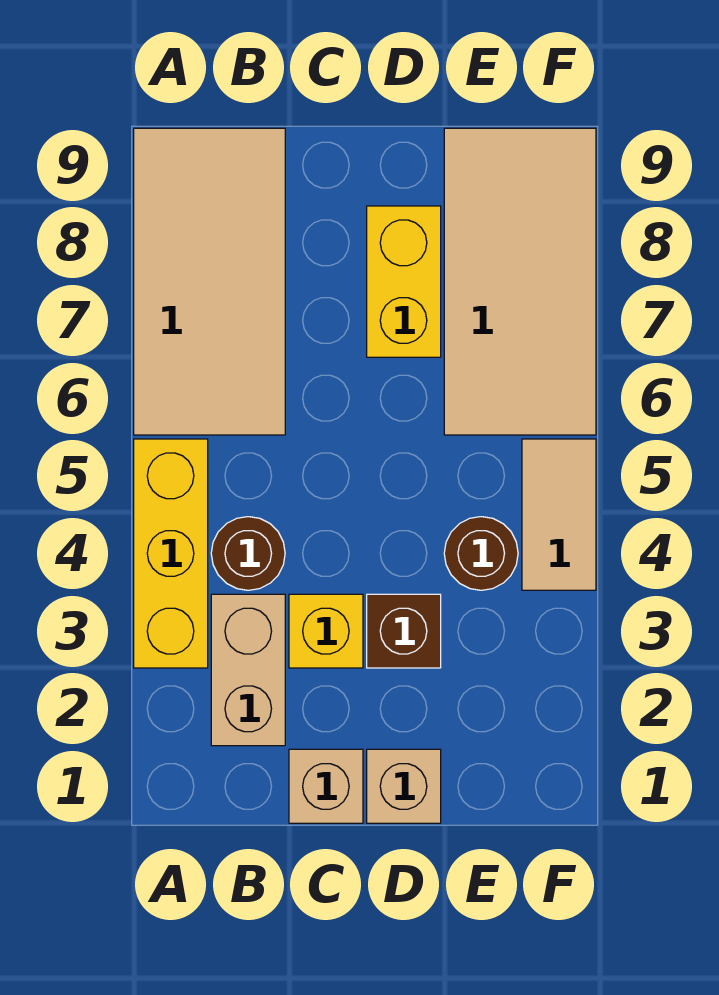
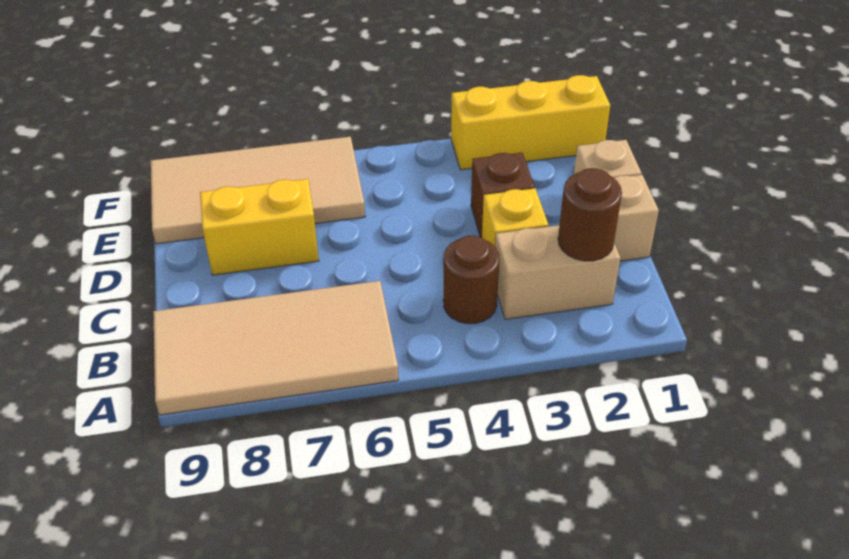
yellow brick A3:A5 level 1 -> yellow brick F1:F3 level 1
brown round brick E4 level 1 -> brown round brick B2 level 2
tan tile F4:F5 level 1 -> none

